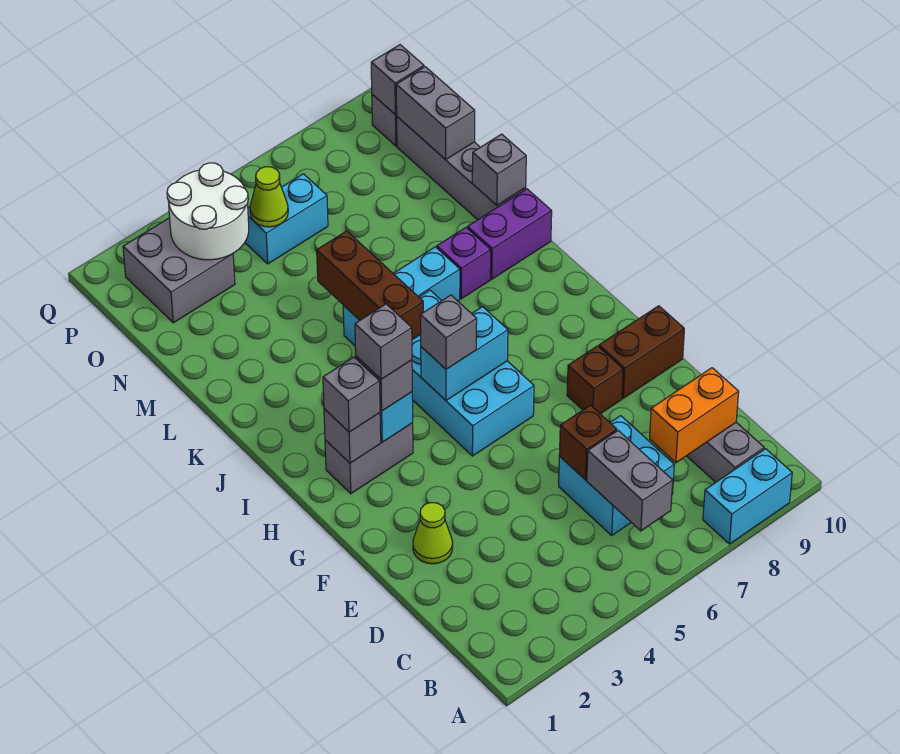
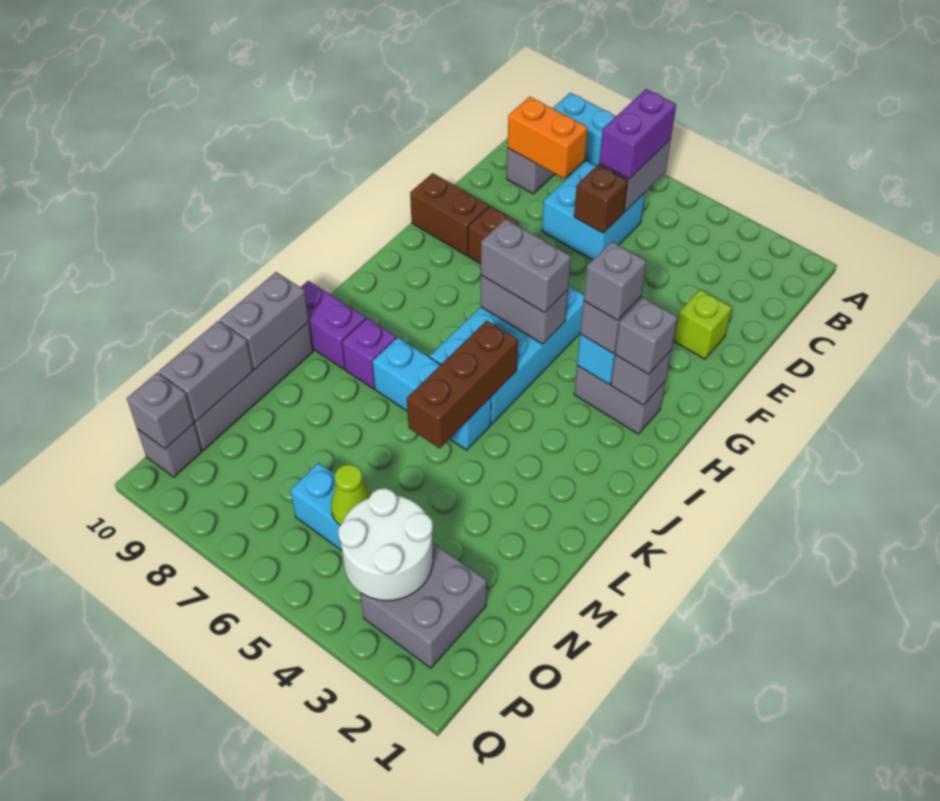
none -> purple brick B6:C6 level 3
lime cone E2 level 1 -> lime brick E2 level 1
cyan brick H5:H6 level 2 -> grey brick H5:H6 level 2
grey brick H5 level 3 -> grey brick H5:H6 level 3
grey brick L10 level 2 -> grey brick L10:M10 level 2

